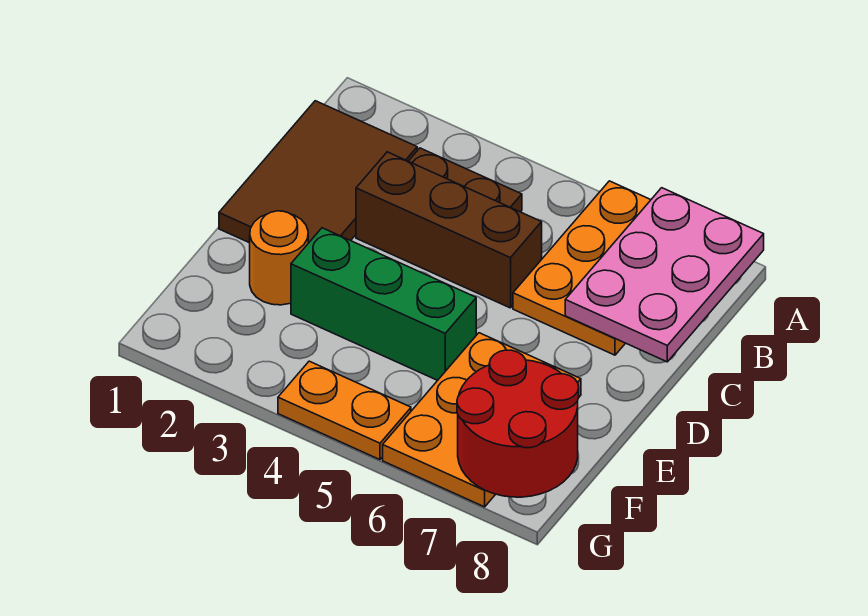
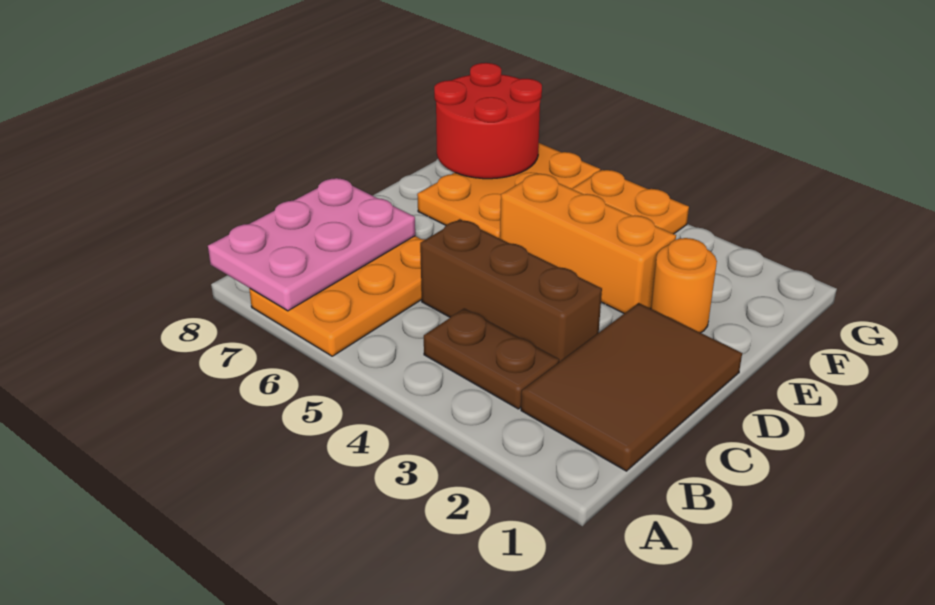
green brick E3:E5 level 1 -> orange brick E3:E5 level 1

